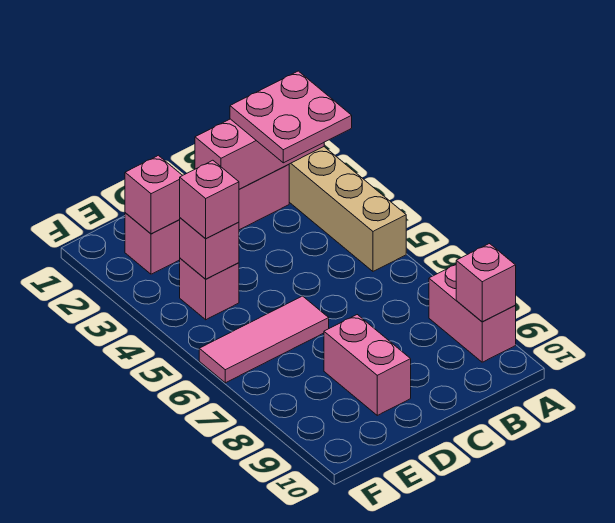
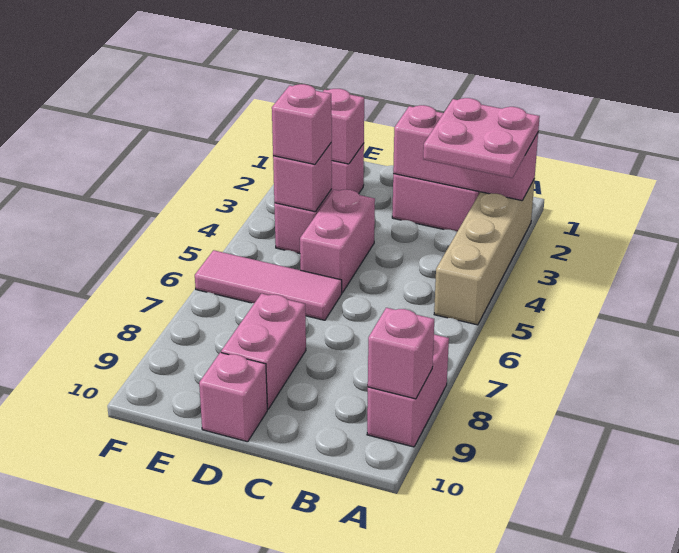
none -> pink brick D4:D5 level 1
none -> pink brick D10 level 1

